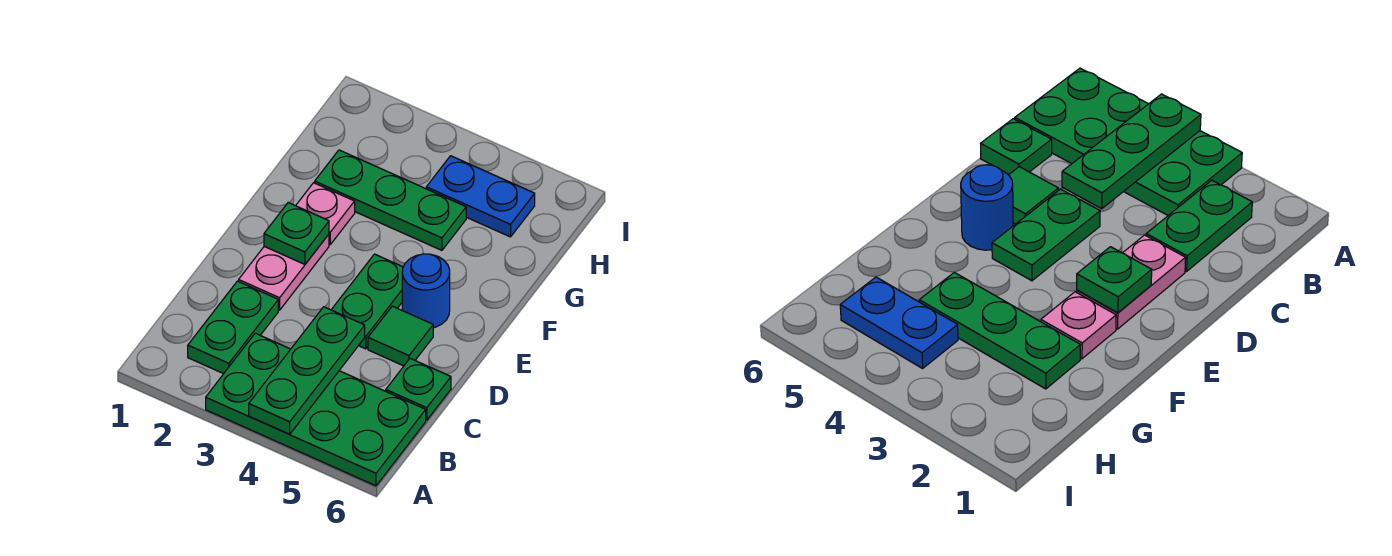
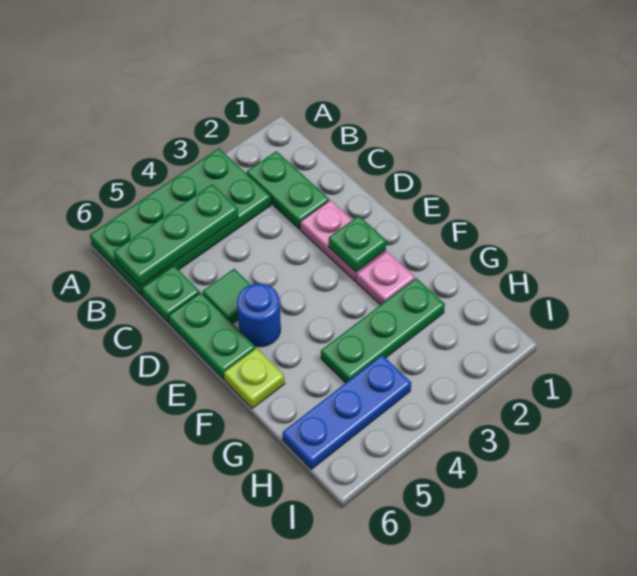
green plate A4:C4 level 2 -> green plate B4:B6 level 2
green plate D4:E4 level 1 -> green plate D6:E6 level 1
none -> lime plate F6 level 1
blue plate H4:H5 level 1 -> blue plate H4:H6 level 1

